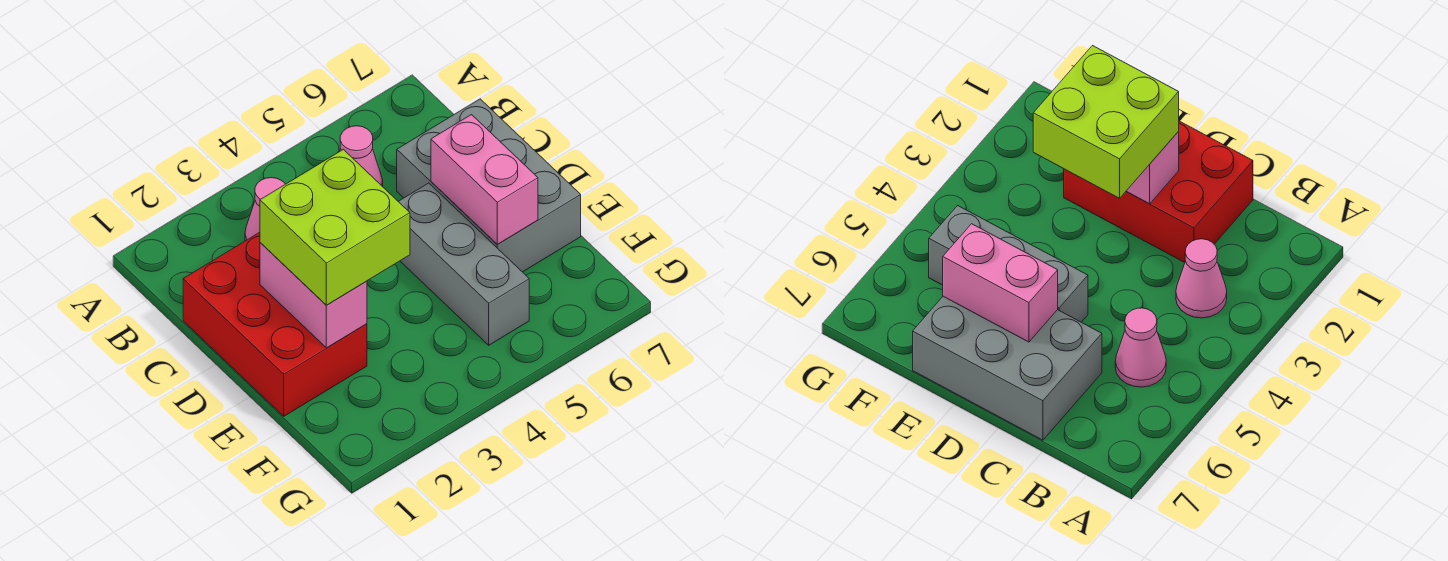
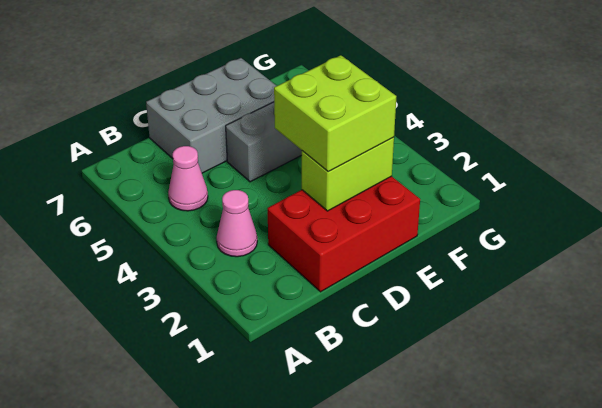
pink brick D2:E2 level 2 -> lime brick D2:E2 level 2
pink brick D6:E6 level 2 -> none

